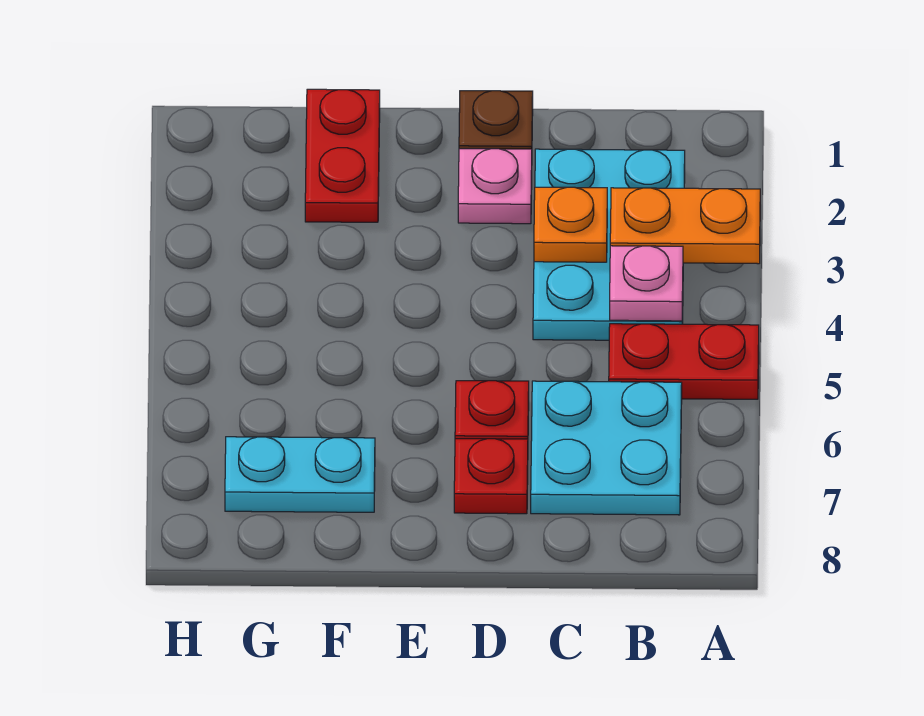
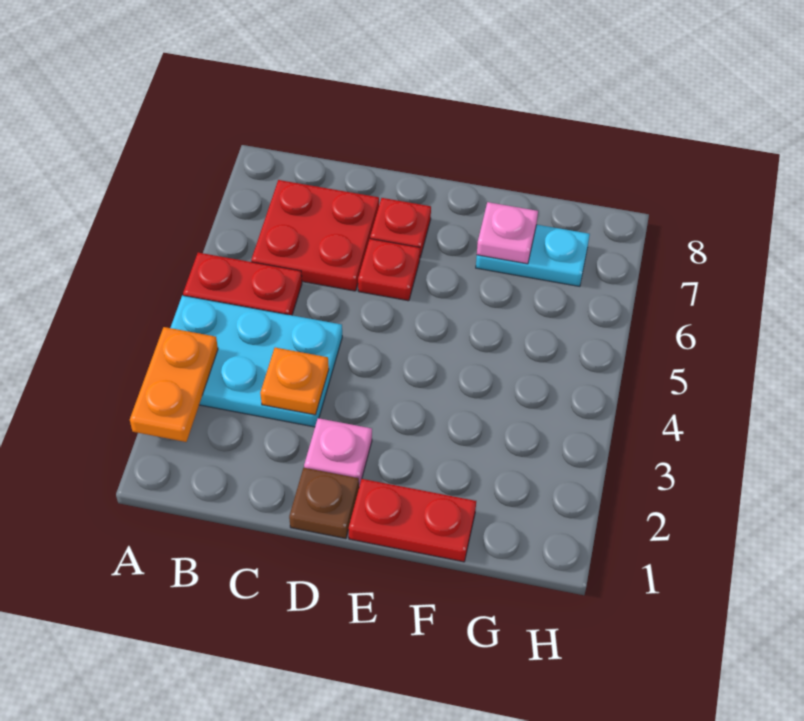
orange plate A3:B3 level 2 -> orange plate A2:A3 level 2
cyan plate B2:C4 level 1 -> cyan plate A3:C4 level 1
pink plate B4 level 2 -> pink plate F7 level 2
cyan plate B6:C7 level 1 -> red plate B6:C7 level 1
red plate F1:F2 level 1 -> red plate E1:F1 level 1

